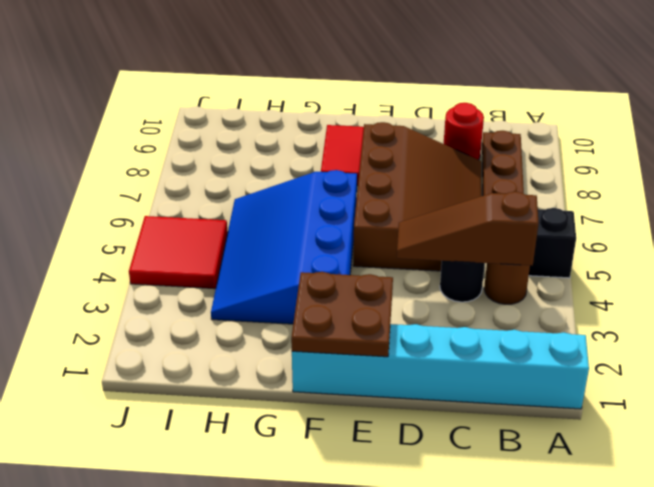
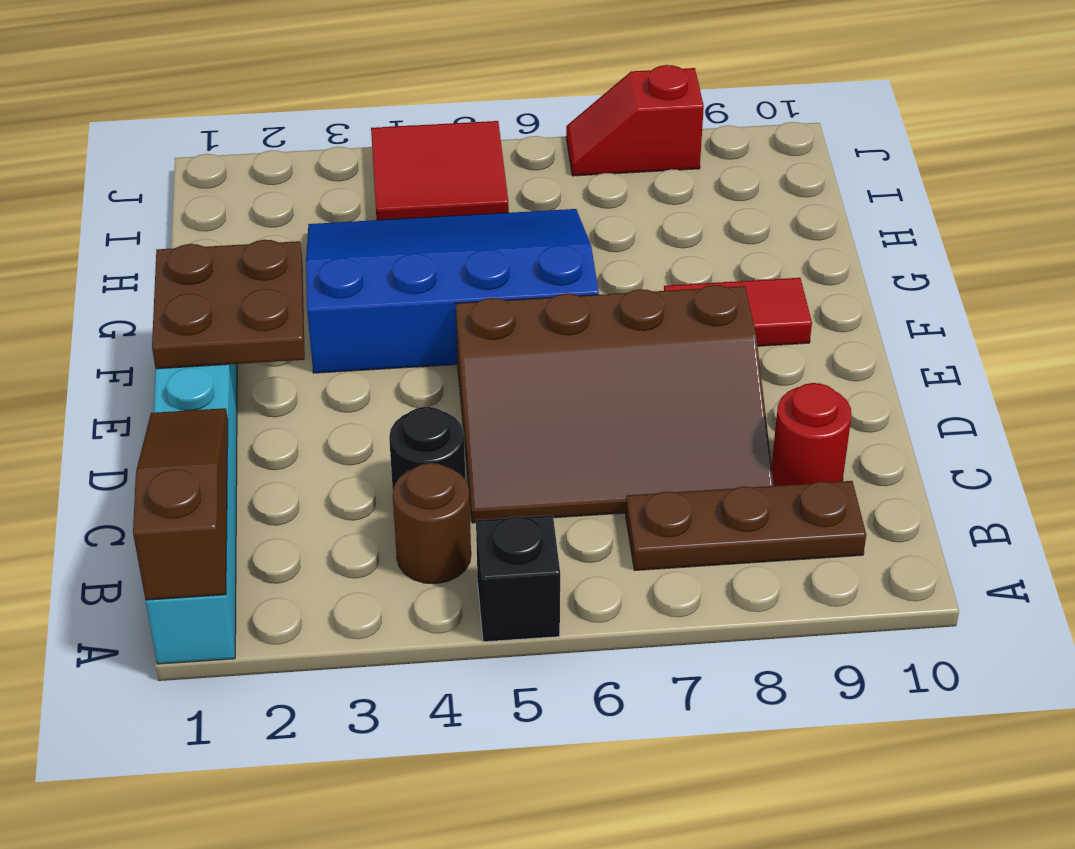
brown slope B4:D4 level 2 top B -> brown slope A1:C1 level 2 top A
none -> red slope J7:J8 level 1 top 8

